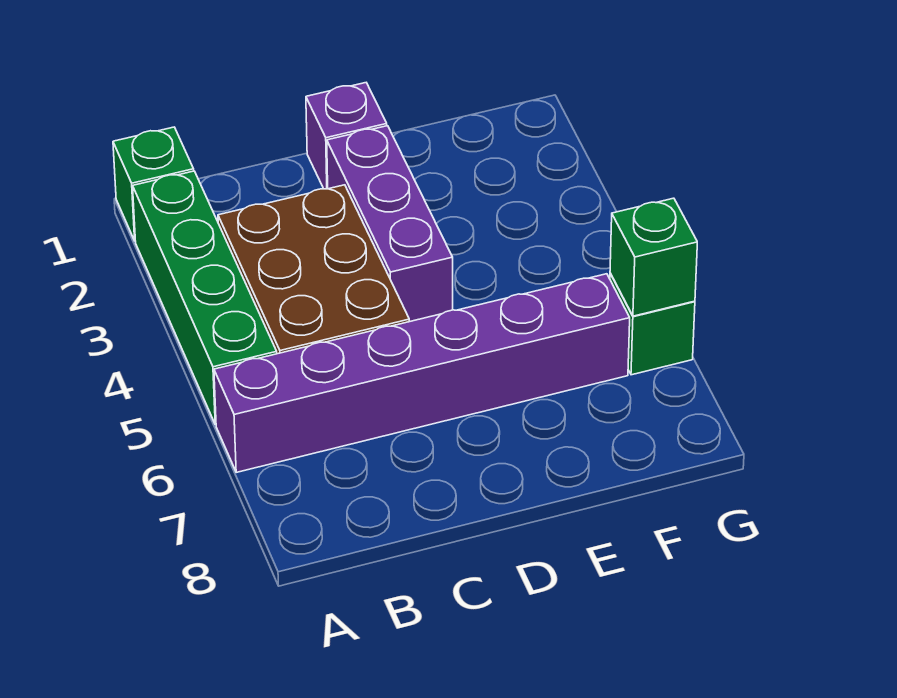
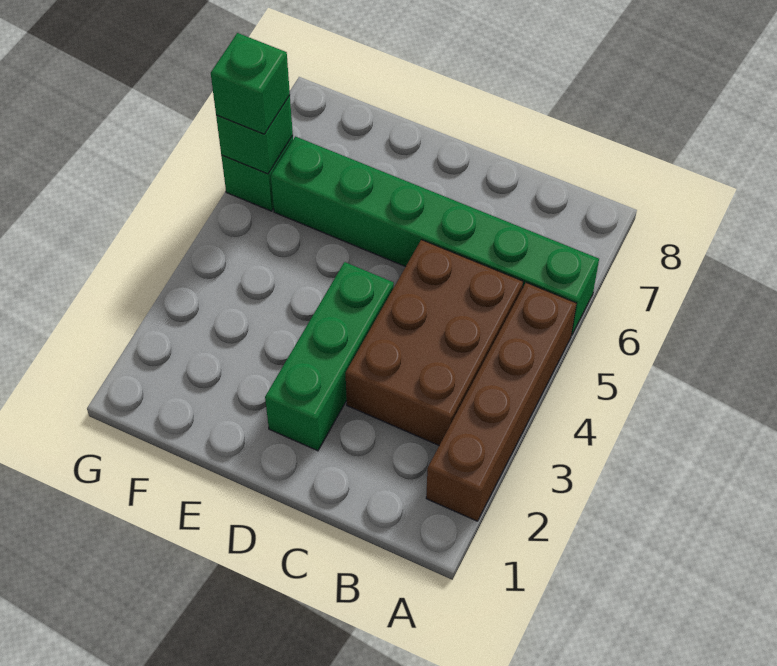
green brick A1 level 1 -> green brick G6 level 3
green brick A2:A5 level 1 -> brown brick A2:A5 level 1
purple brick A6:F6 level 1 -> green brick A6:F6 level 1
purple brick D1 level 1 -> none
purple brick D2:D4 level 1 -> green brick D2:D4 level 1

